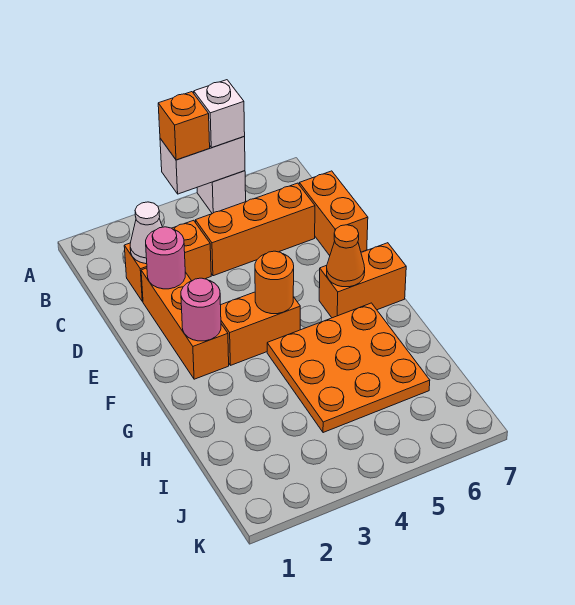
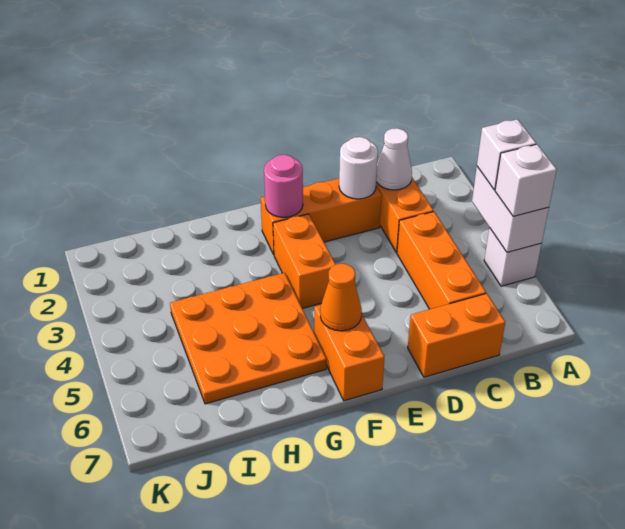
orange brick A4 level 3 -> white brick A4 level 3
pink round brick D2 level 2 -> white round brick D2 level 2
orange round brick F4 level 2 -> none

